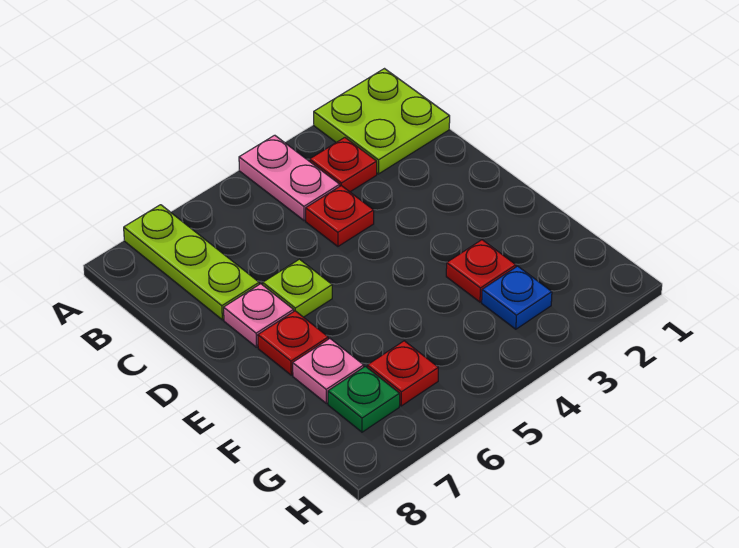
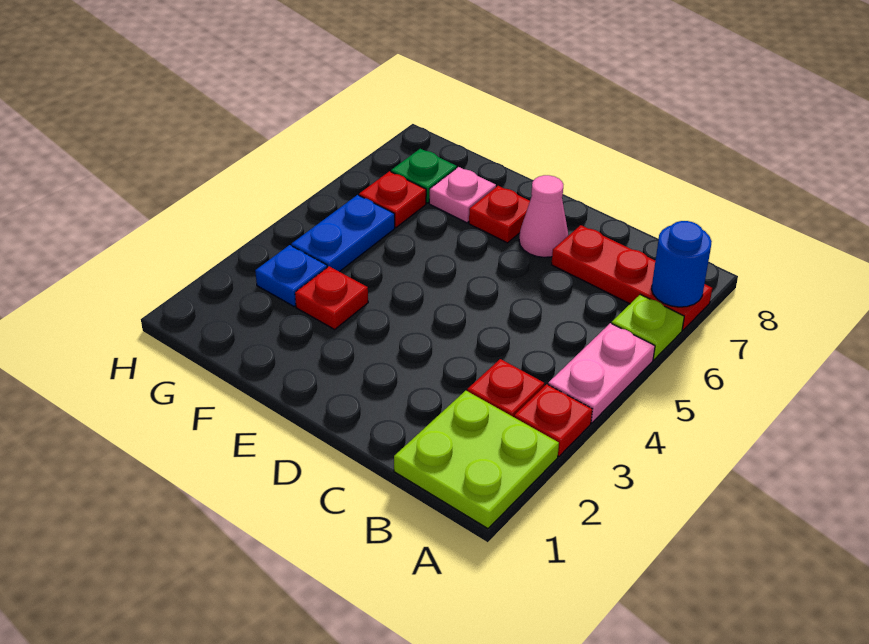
pink plate A4:B4 level 1 -> pink plate A4:A5 level 1
lime plate A7:C7 level 1 -> red plate A7:C7 level 1
none -> blue round brick A7 level 2
red plate C4 level 1 -> red plate A3 level 1
lime plate D6 level 1 -> lime plate A6 level 1
pink plate D7 level 1 -> pink cone D7 level 1
none -> blue plate G4:G5 level 1

